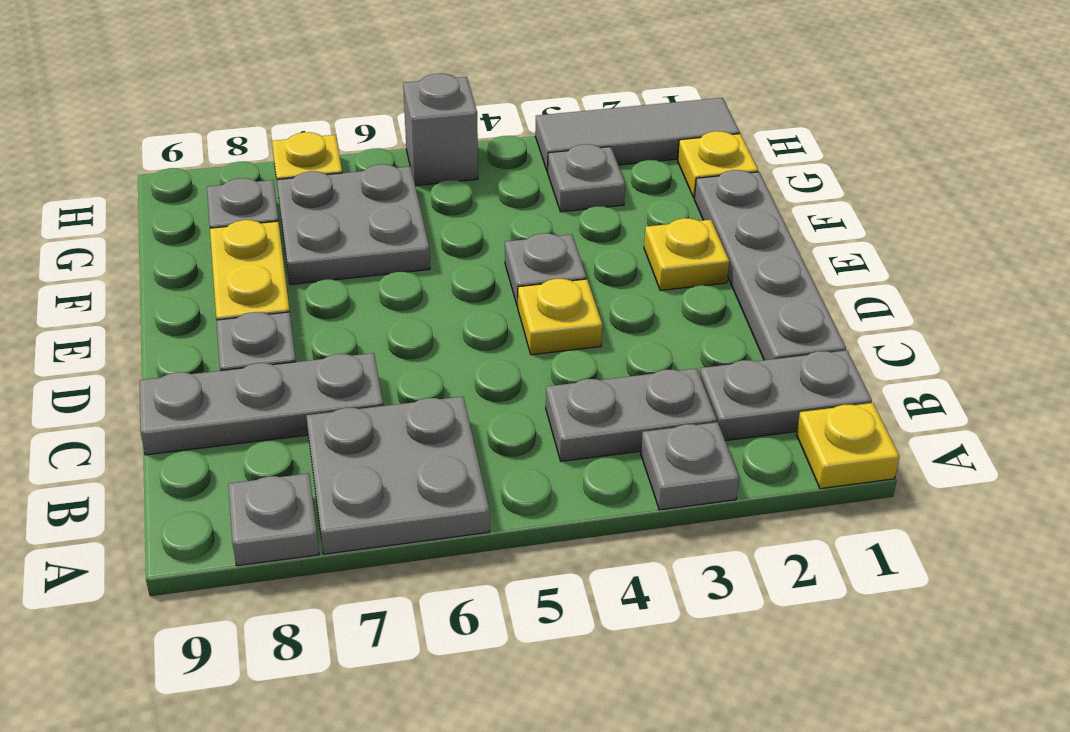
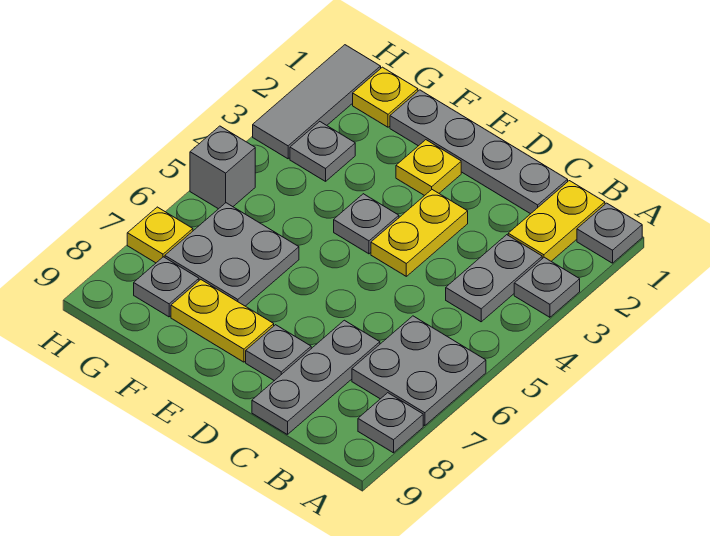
yellow plate A1 level 1 -> grey plate A1 level 1
grey plate B1:B2 level 1 -> yellow plate B1:B2 level 1
yellow plate D4 level 1 -> yellow plate D3:D4 level 1

